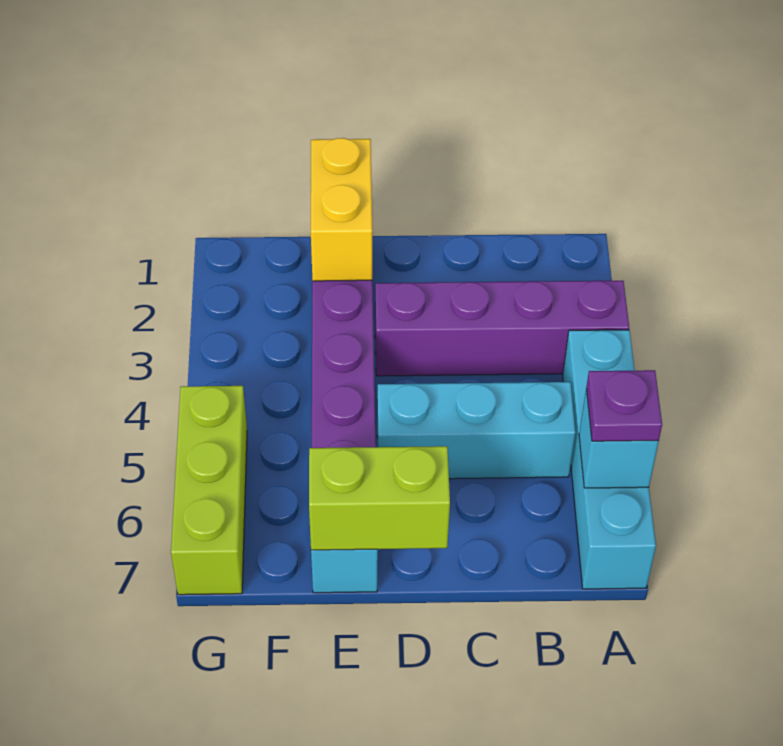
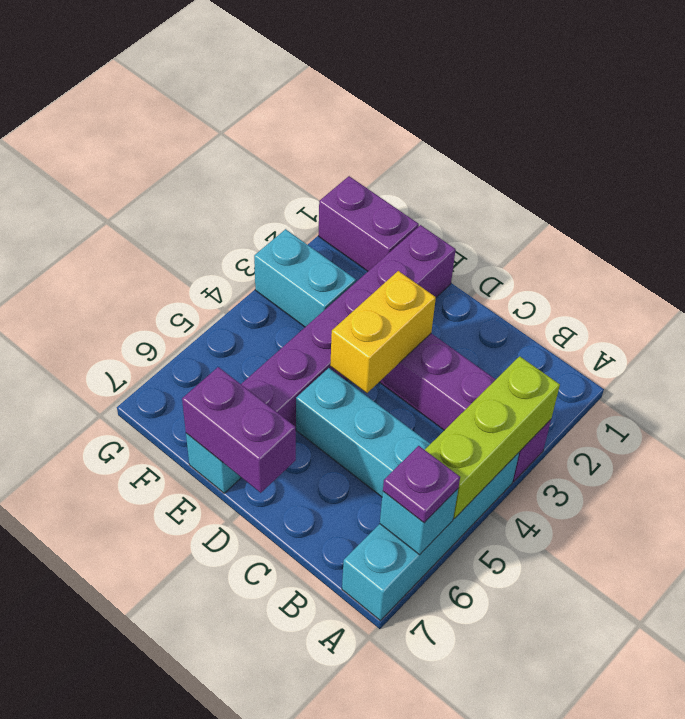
lime brick D7:E7 level 2 -> purple brick D7:E7 level 2
yellow brick E1:E2 level 2 -> yellow brick D3:D4 level 2
none -> purple brick F1:G1 level 1
none -> cyan brick F3:G3 level 1
lime brick G5:G7 level 1 -> lime brick A3:A5 level 2

